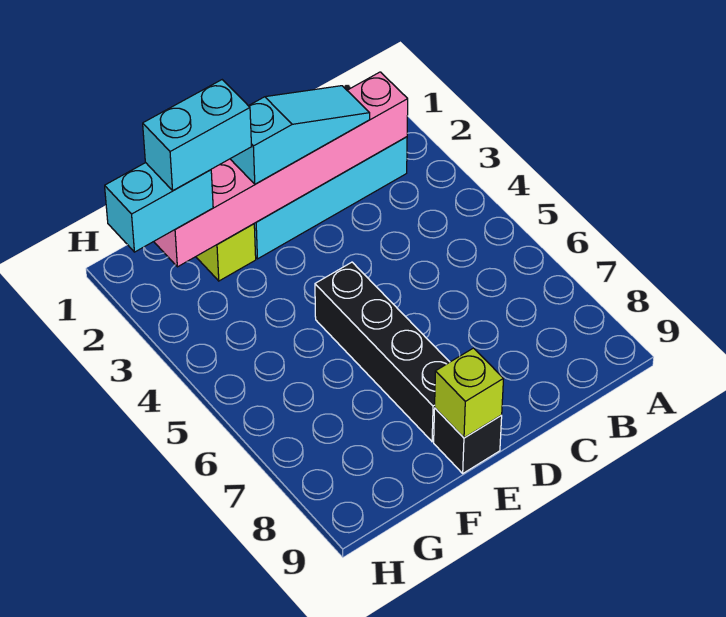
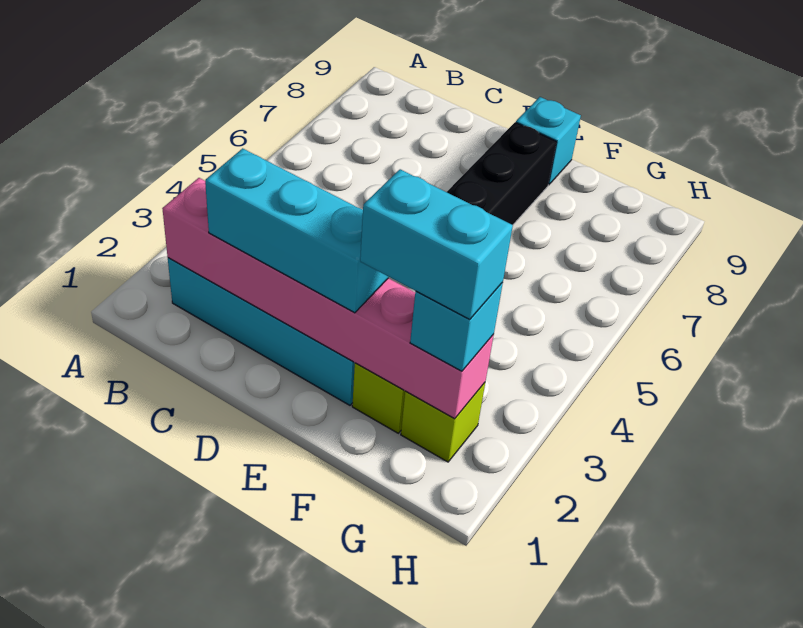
cyan slope C2:E2 level 3 top E -> cyan brick C2:E2 level 3
black brick E9 level 1 -> cyan brick E9 level 1
lime brick E9 level 2 -> lime brick G2 level 1
cyan brick G2:H2 level 3 -> cyan brick G2 level 3

